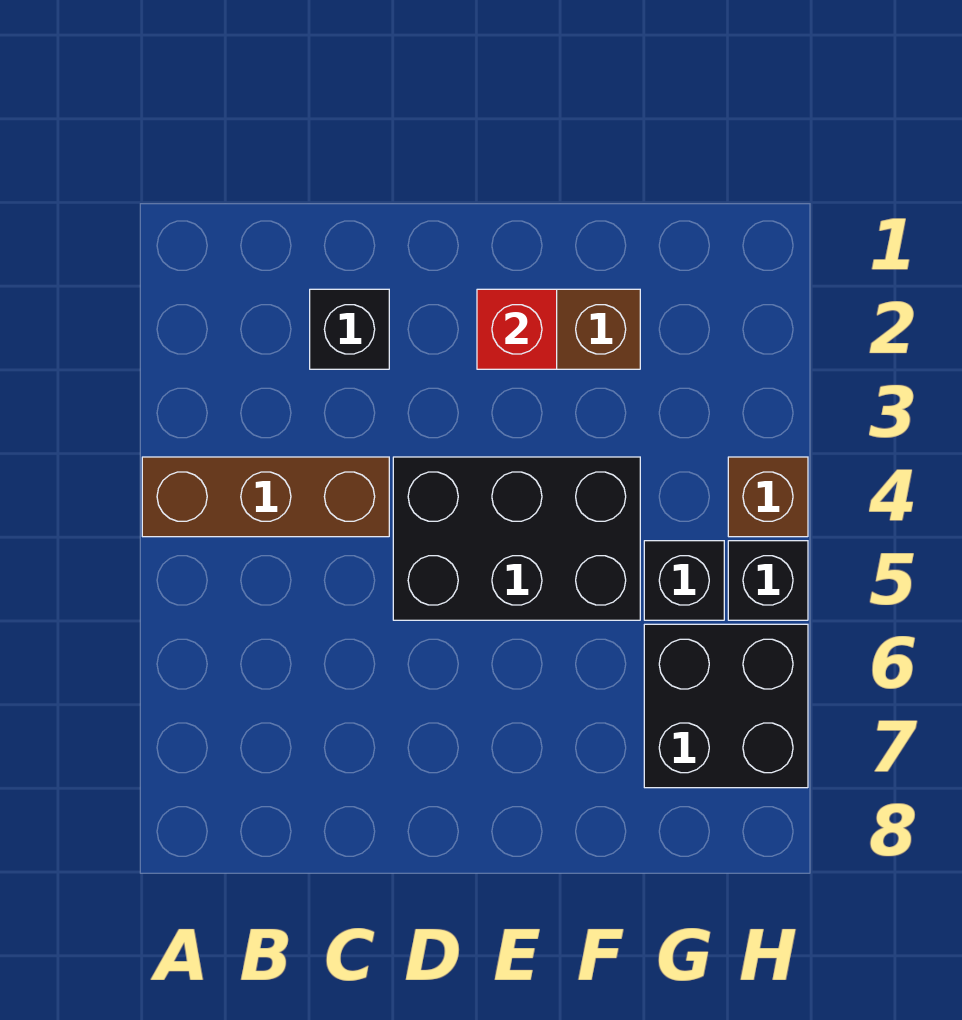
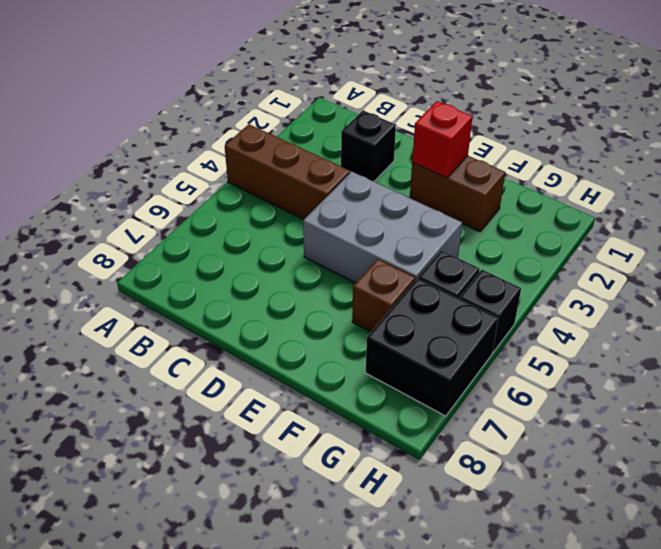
black brick D4:F5 level 1 -> grey brick D4:F5 level 1
brown brick H4 level 1 -> brown brick F6 level 1

